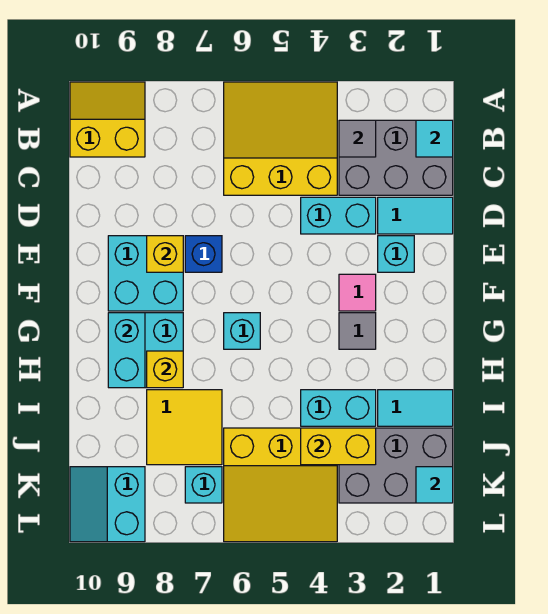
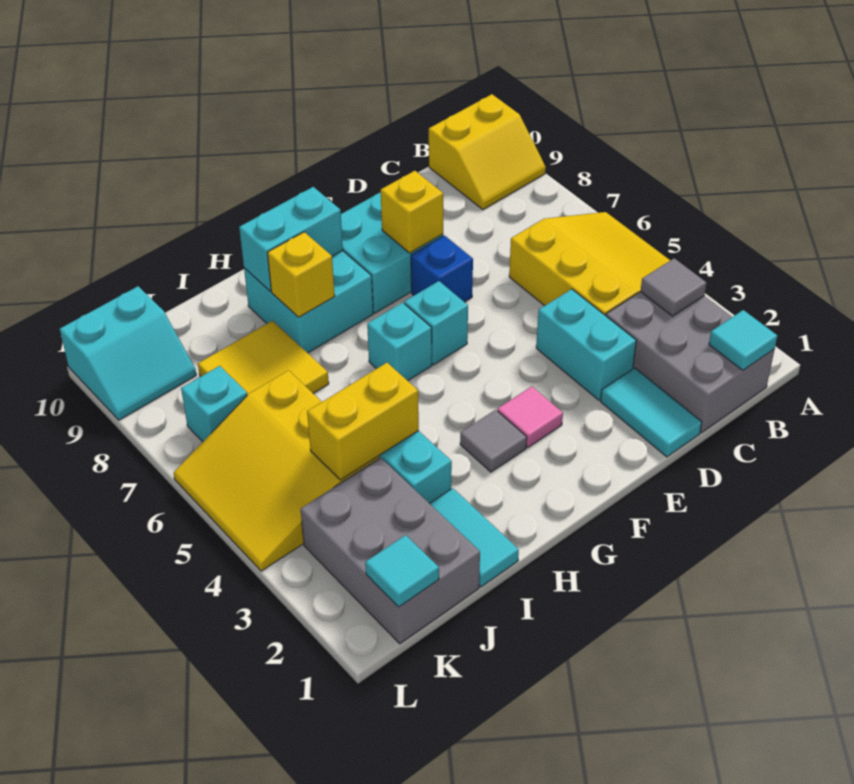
yellow slope A9:B10 level 1 top B -> yellow slope A9:B10 level 1 top 10
cyan brick E2 level 1 -> cyan brick F6 level 1
yellow brick J3:J4 level 2 -> yellow brick I4:J4 level 2
cyan slope K9:L10 level 1 top 9 -> cyan slope K9:L10 level 1 top 10

